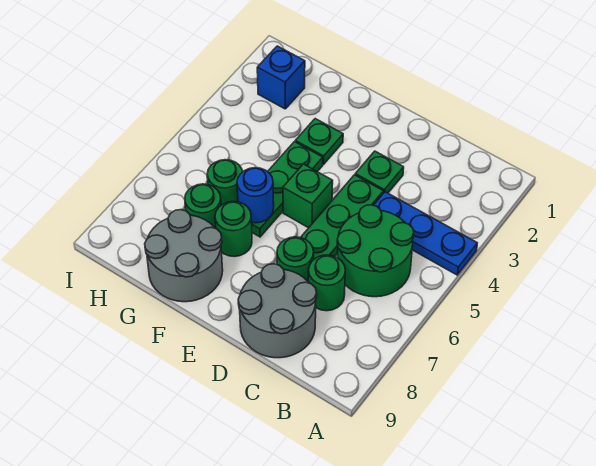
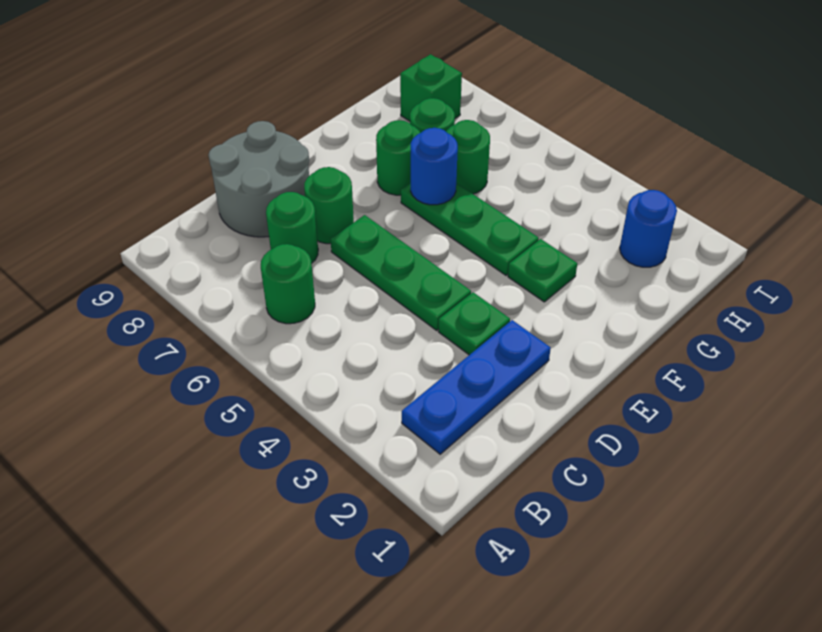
blue plate A4:C4 level 1 -> blue plate B2:D2 level 1
green round brick B5:C6 level 1 -> green round brick B6 level 1
green brick E5 level 1 -> green brick H8 level 1
grey round brick F8:G9 level 1 -> none
blue brick H2 level 1 -> blue round brick H2 level 1

